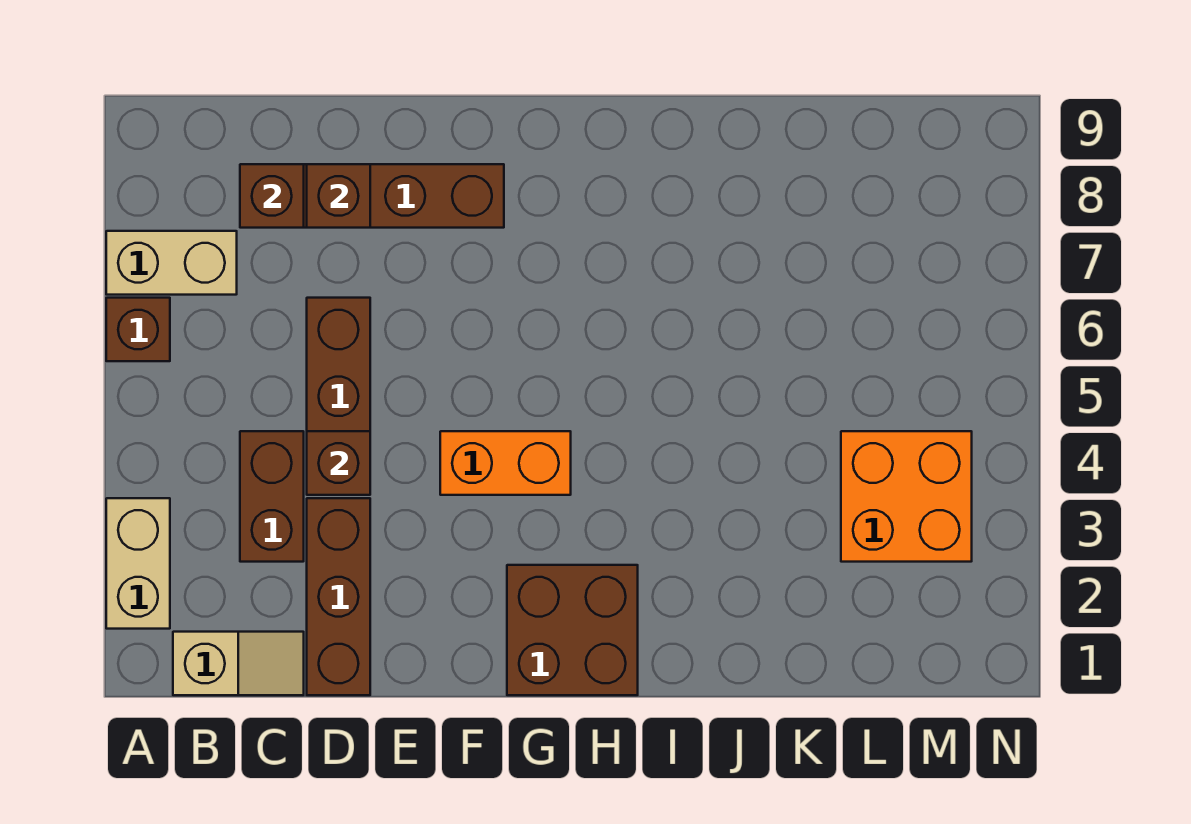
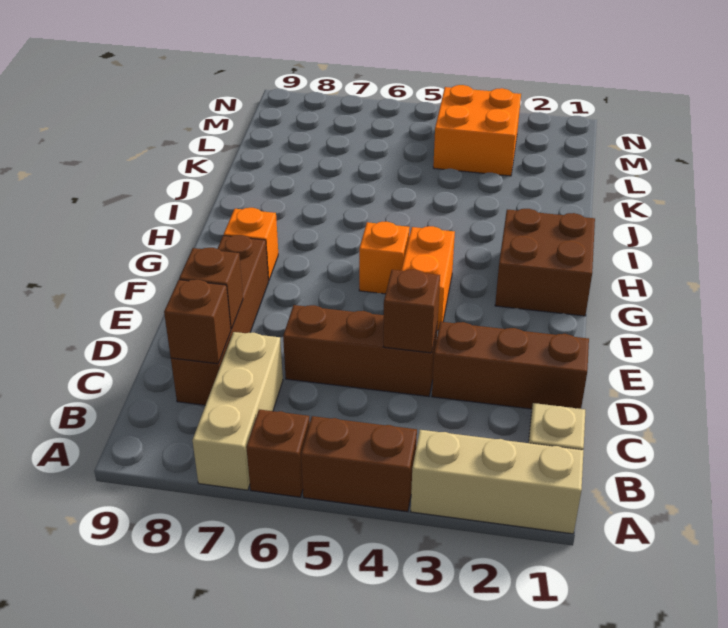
tan brick A2:A3 level 1 -> tan brick A1:A3 level 1
tan brick A7:B7 level 1 -> tan brick A7:C7 level 1
brown brick C3:C4 level 1 -> brown brick A4:A5 level 1
none -> orange brick G5 level 1
none -> orange brick G8 level 1

